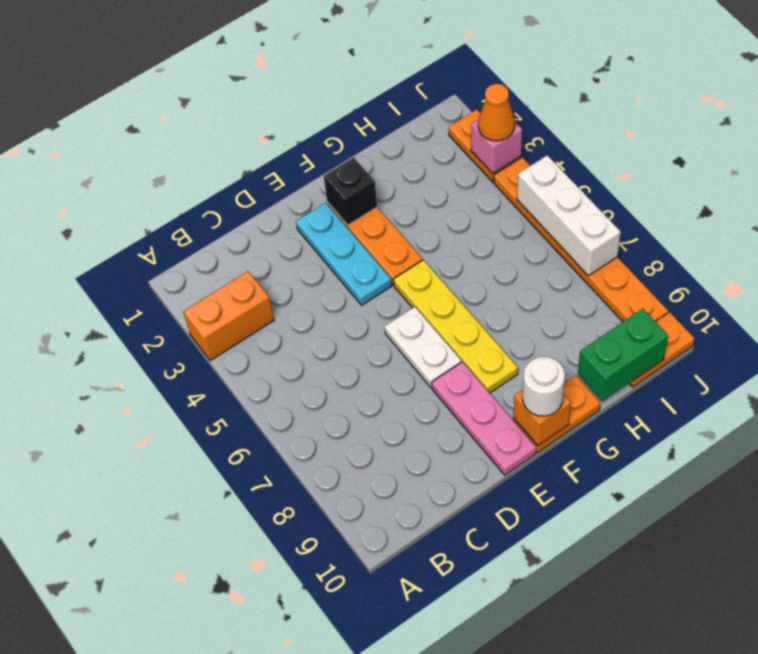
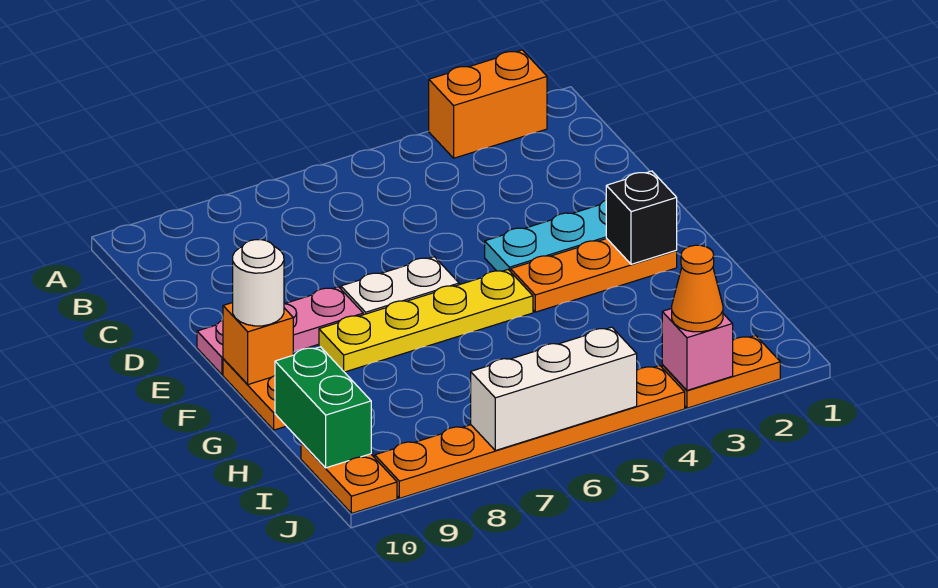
orange brick A3:B3 level 1 -> orange brick A2:A3 level 1

